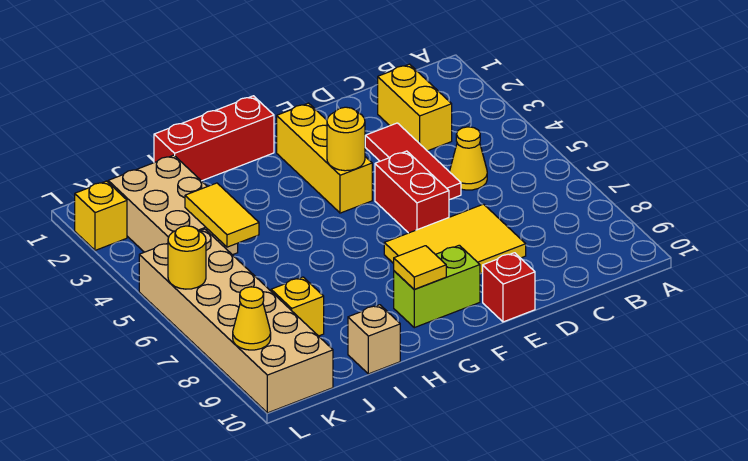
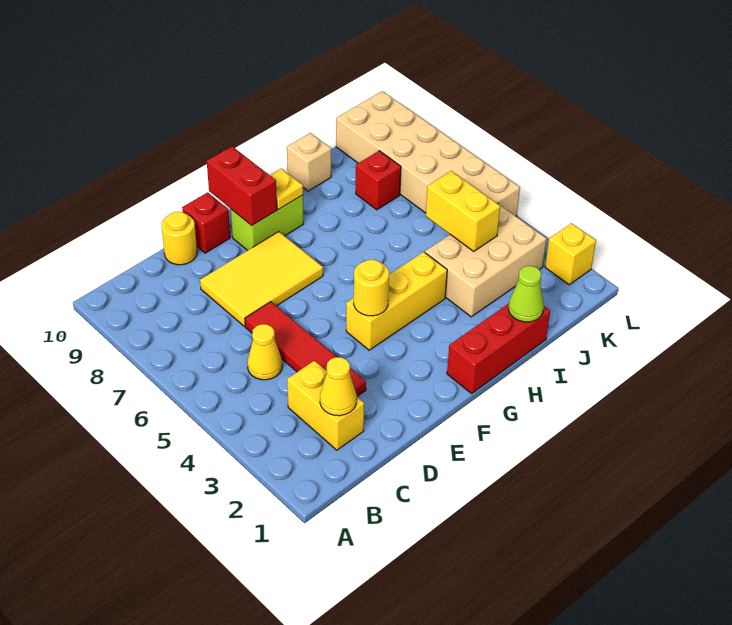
red tile D3:D5 level 1 -> red tile D3:D6 level 1
red brick E5:E6 level 1 -> red brick F9:F10 level 2
yellow brick F2:F4 level 1 -> yellow brick F4:H4 level 1
yellow tile G9 level 2 -> yellow plate G9 level 2
none -> lime cone I1 level 2
tan brick J2:K4 level 1 -> tan brick I3:K4 level 1
yellow tile J4:J5 level 2 -> yellow brick J4:J5 level 2
yellow brick J8 level 1 -> red brick J8 level 1
yellow round brick L6 level 2 -> yellow round brick D10 level 1
yellow cone L9 level 2 -> yellow cone C2 level 2

